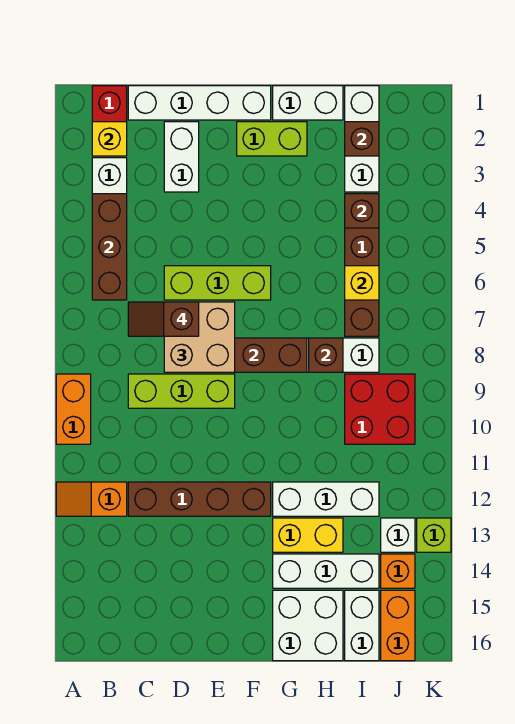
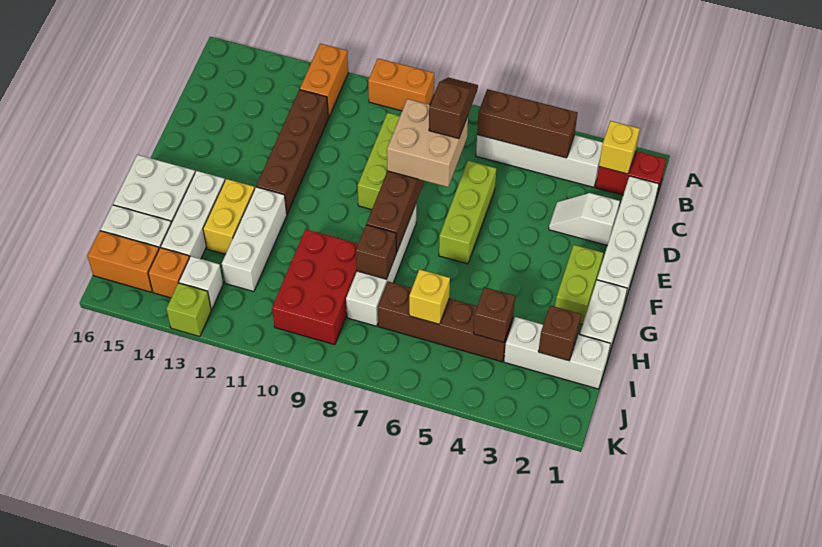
orange slope A12:B12 level 1 top B -> orange brick A12:B12 level 1
white brick D2:D3 level 1 -> white slope D2:D3 level 1 top 2
red brick I9:J10 level 1 -> red brick H9:J10 level 1

